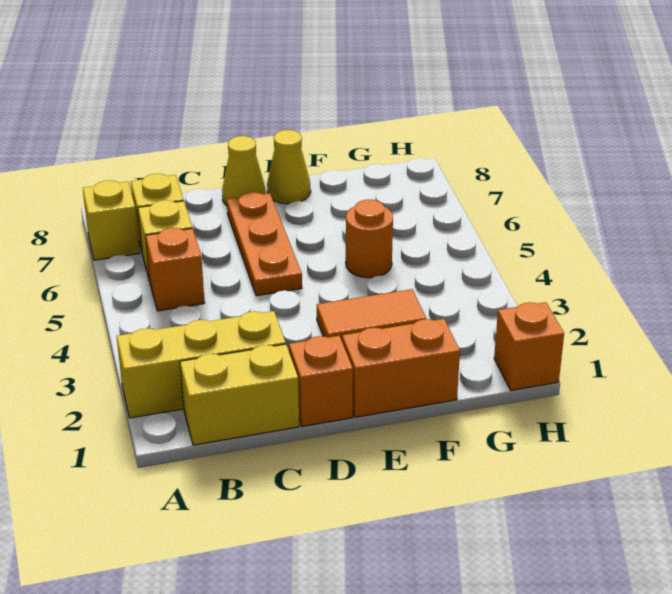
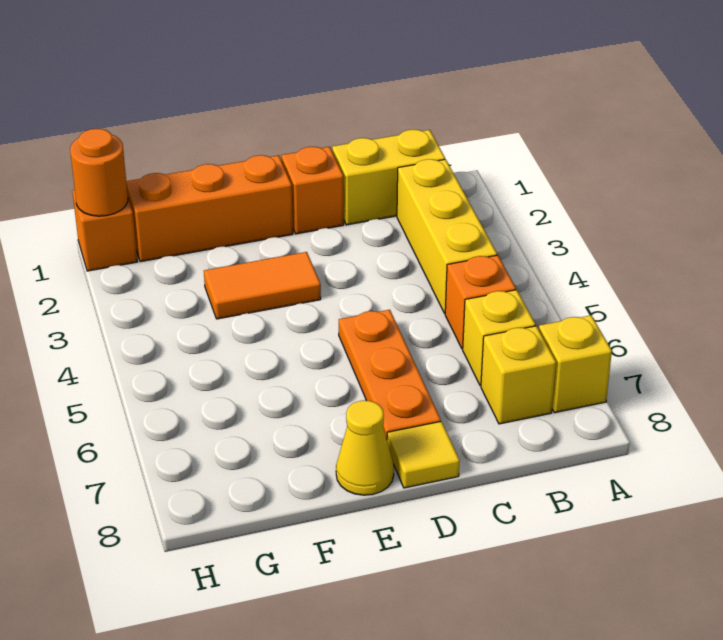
yellow brick A2:C2 level 1 -> yellow brick B2:B4 level 1
yellow cone D8 level 1 -> yellow tile D8 level 1
orange brick E1:F1 level 1 -> orange brick E1:G1 level 1
orange round brick F5 level 1 -> orange round brick H1 level 2

